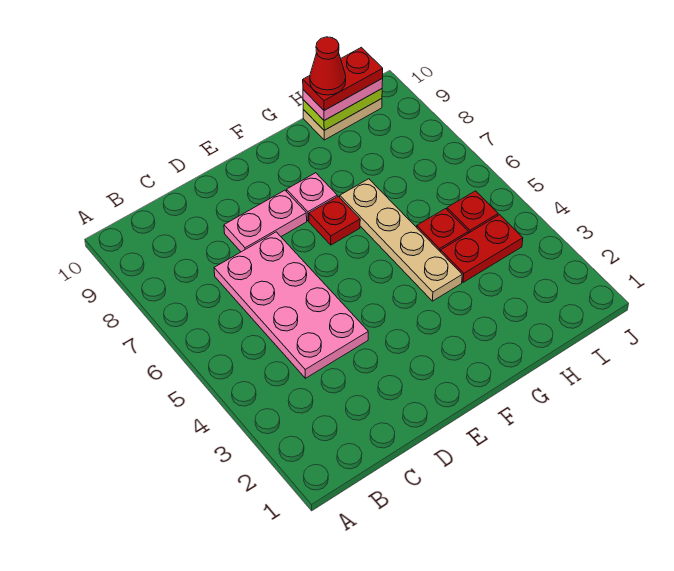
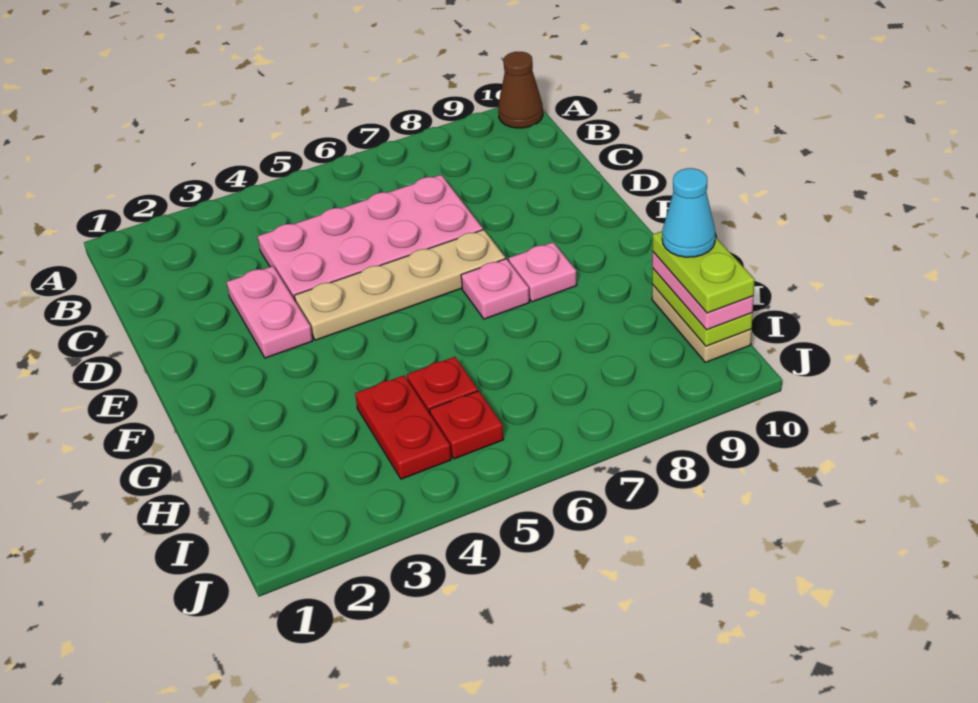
none -> brown cone A10 level 1
pink plate D8:E8 level 1 -> pink plate D3:E3 level 1
red plate F7 level 1 -> pink plate F7 level 1
tan plate G4:G7 level 1 -> tan plate E4:E7 level 1
red plate H10:I10 level 4 -> lime plate H10:I10 level 4
red cone H10 level 5 -> cyan cone H10 level 5

